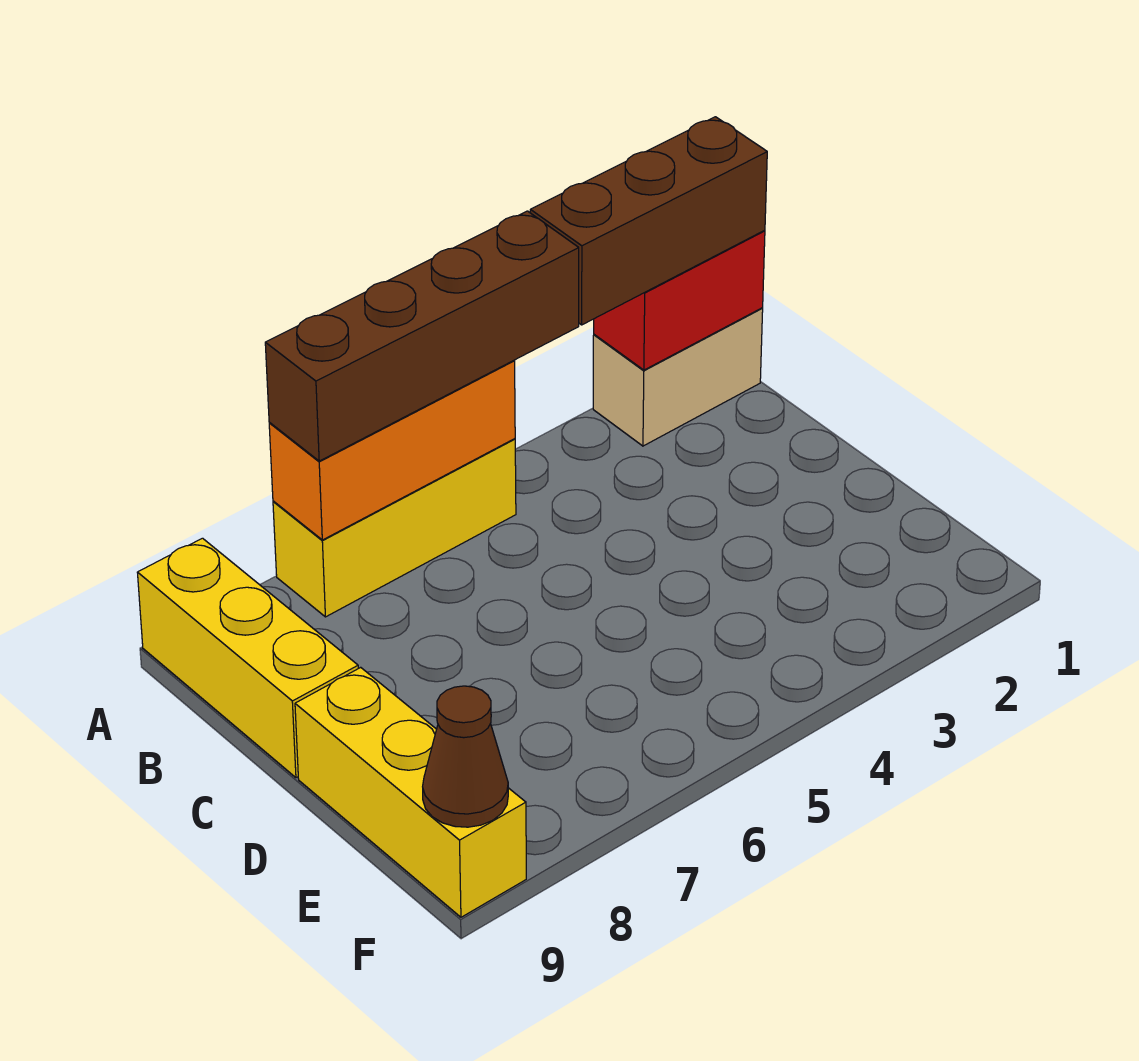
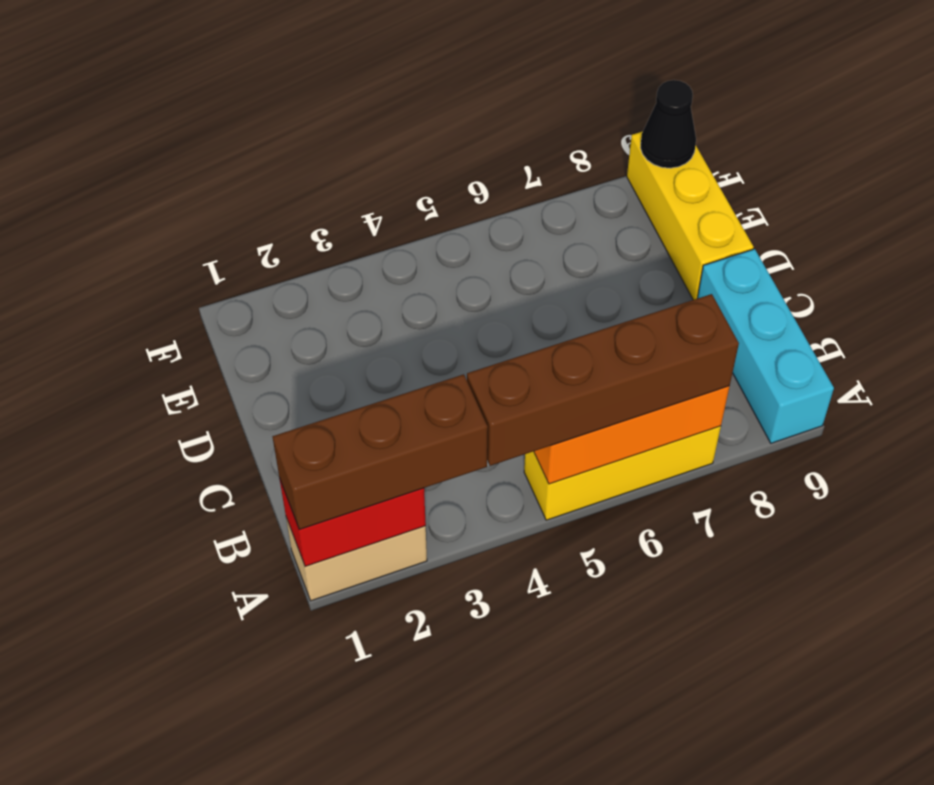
yellow brick A9:C9 level 1 -> cyan brick A9:C9 level 1
brown cone F9 level 2 -> black cone F9 level 2

